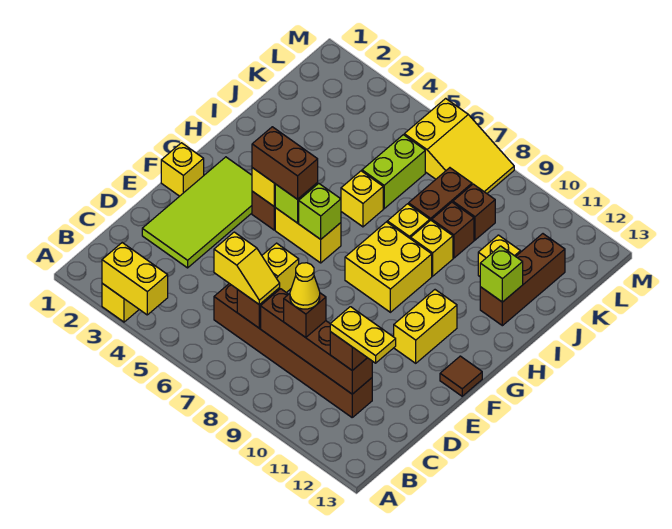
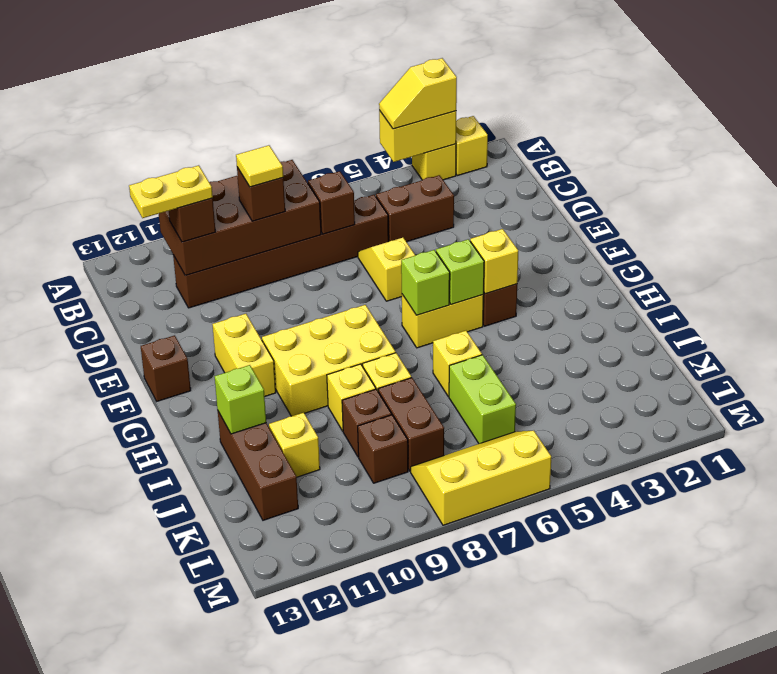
yellow slope C6:C7 level 3 top 6 -> yellow slope A3:A4 level 3 top 3
brown brick C8:C11 level 2 -> brown brick B8:C11 level 2
yellow cone C9 level 4 -> yellow tile C9 level 4
lime tile D2:G3 level 1 -> none
yellow brick F1 level 1 -> yellow brick A2 level 1
brown tile F13 level 1 -> brown brick F13 level 1
brown brick G4:G5 level 3 -> brown brick C4:C5 level 1
yellow brick G8:H9 level 1 -> yellow brick G8:H10 level 1
yellow slope L6:M8 level 1 top 6 -> yellow slope L6:M8 level 1 top M

